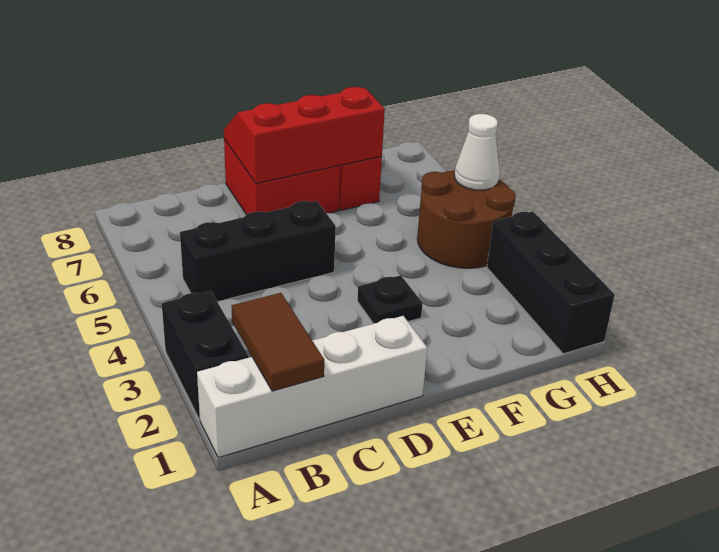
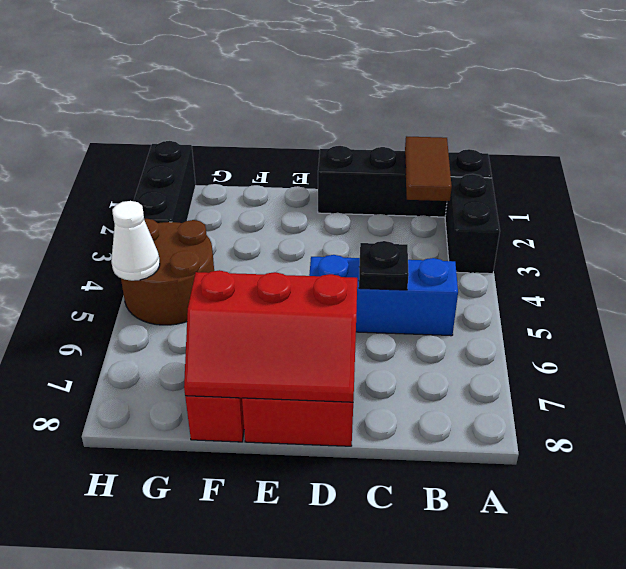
white brick A1:D1 level 1 -> black brick A1:D1 level 1
black brick B5:D5 level 1 -> blue brick B5:D5 level 1
black plate E3 level 1 -> black plate C5 level 2

